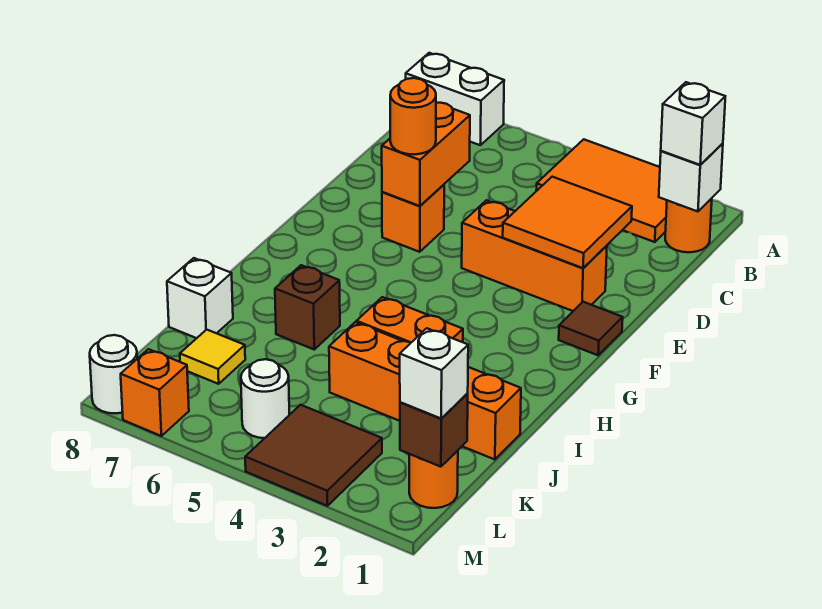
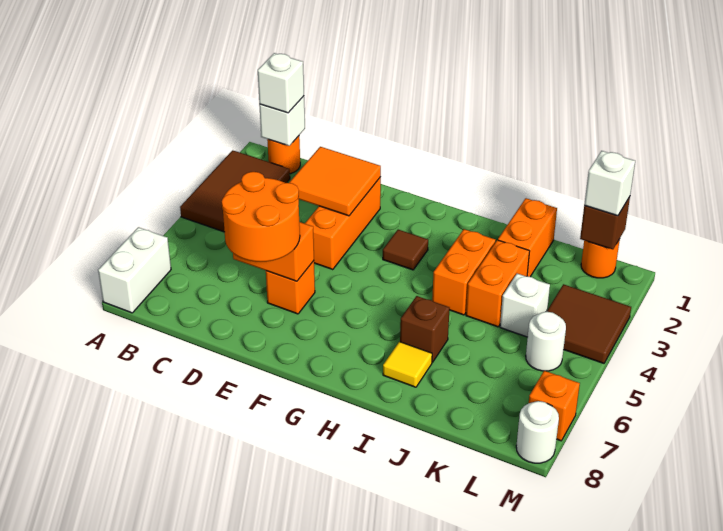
orange tile A2:B4 level 1 -> brown tile A2:B4 level 1
orange round brick E6 level 3 -> orange round brick D6:E7 level 3
brown tile F1 level 1 -> brown tile G3 level 1
white brick J8 level 1 -> white brick K4 level 1
yellow tile K7 level 1 -> yellow tile I7 level 1

